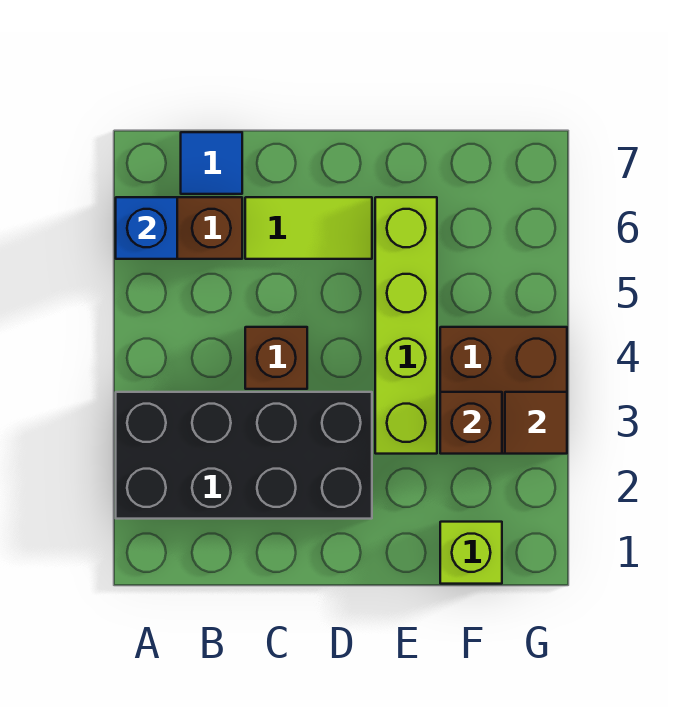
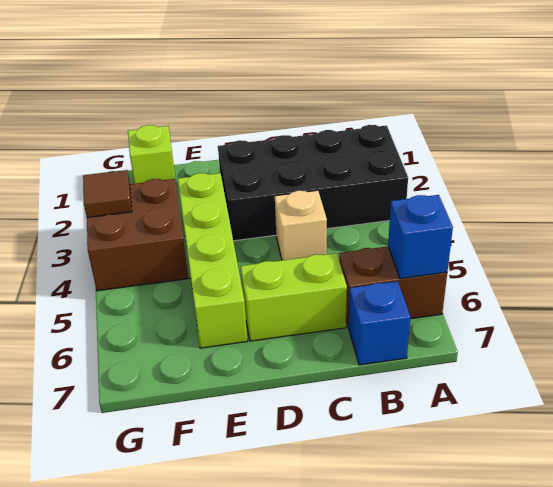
blue tile B7 level 1 -> blue brick B7 level 1
brown brick C4 level 1 -> tan brick C4 level 1
lime tile C6:D6 level 1 -> lime brick C6:D6 level 1
brown brick F3 level 2 -> none

